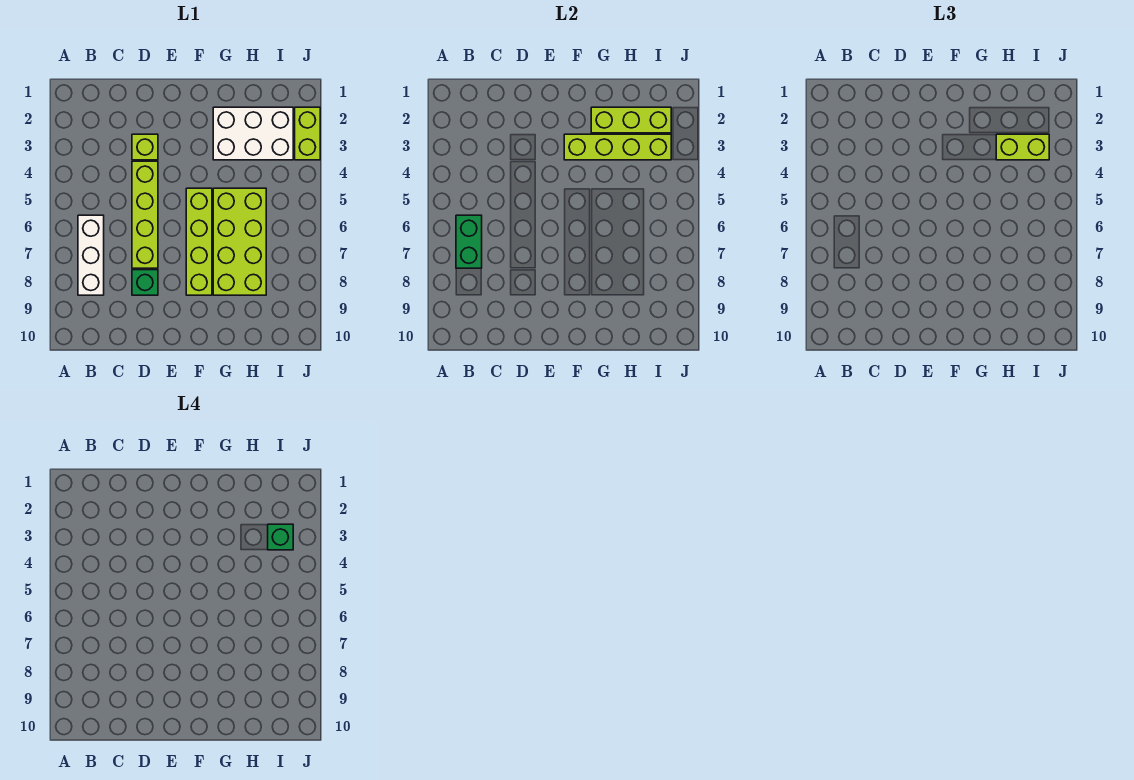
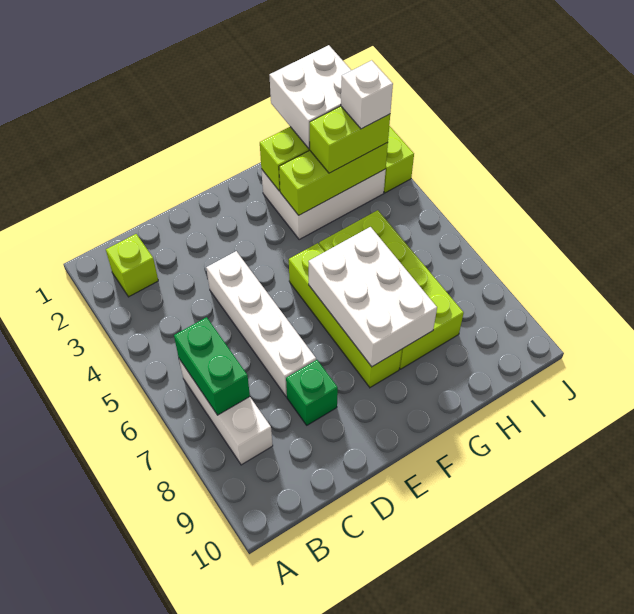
lime brick D3 level 1 -> lime brick B2 level 1
lime brick D4:D7 level 1 -> white brick D4:D7 level 1
lime brick F3:I3 level 2 -> lime brick G3:I3 level 2
none -> white brick F6:G8 level 2
none -> white brick H1:I2 level 3
green brick I3 level 4 -> white brick I3 level 4

